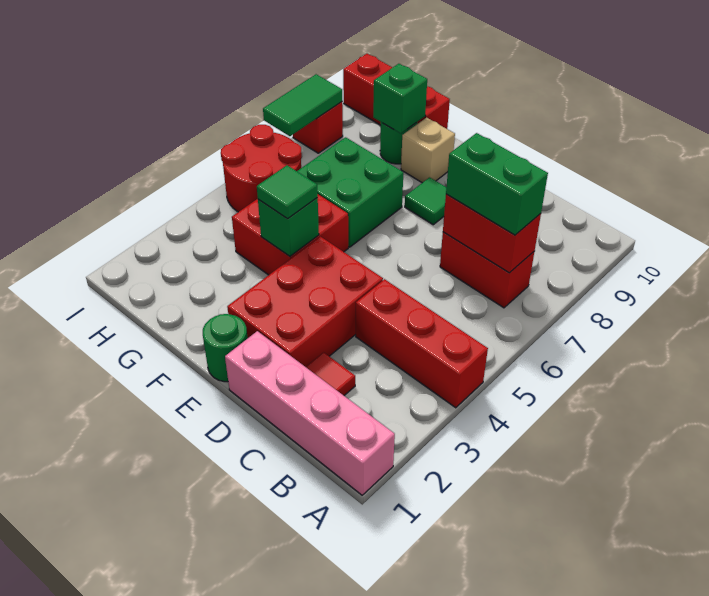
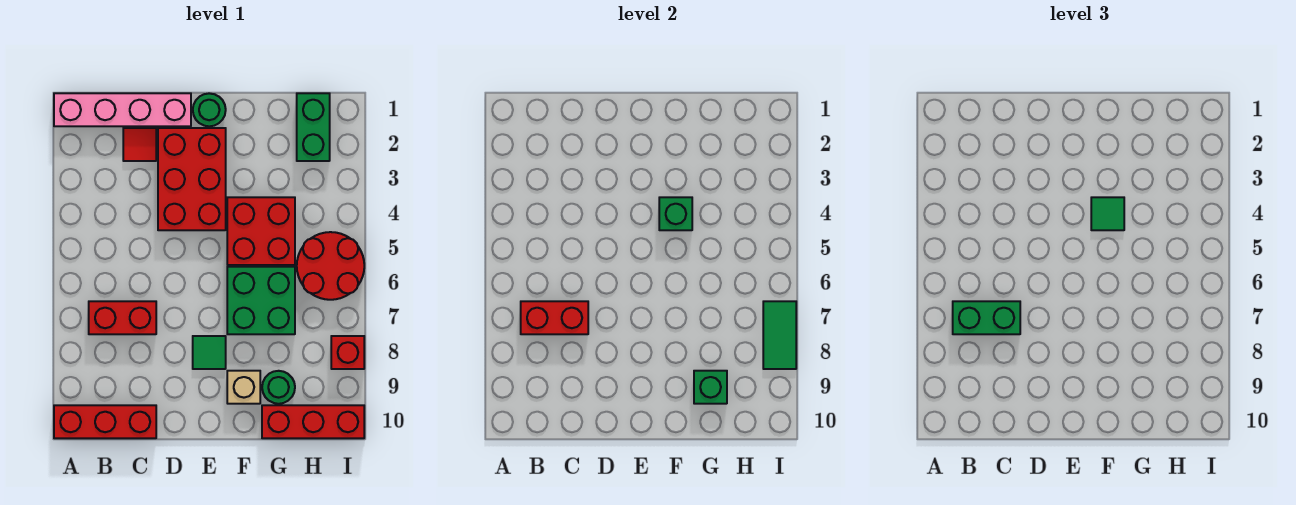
red brick A4:C4 level 1 -> red brick A10:C10 level 1
none -> green brick H1:H2 level 1

